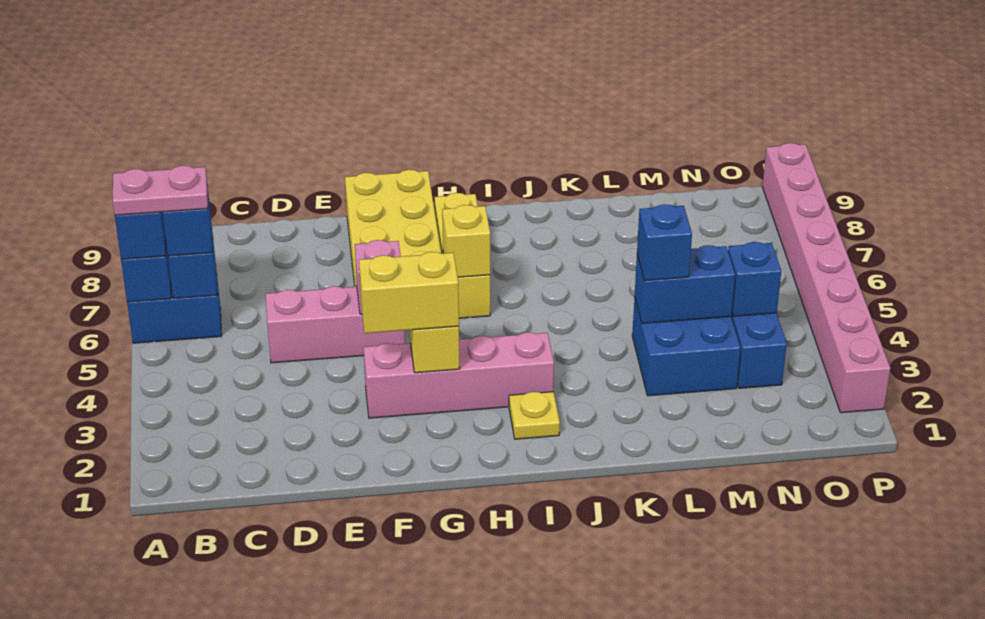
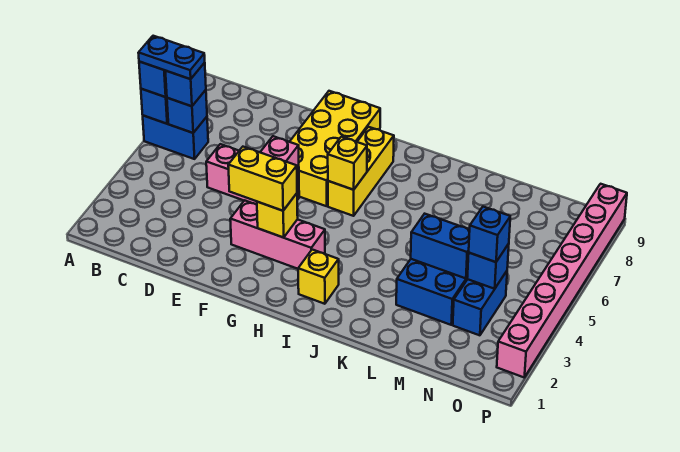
pink plate A6:B6 level 4 -> blue plate A6:B6 level 4
pink brick F3:I3 level 1 -> pink brick F3:H3 level 1
yellow plate I2 level 1 -> yellow brick I2 level 1
blue brick L4 level 3 -> blue brick N4 level 3

